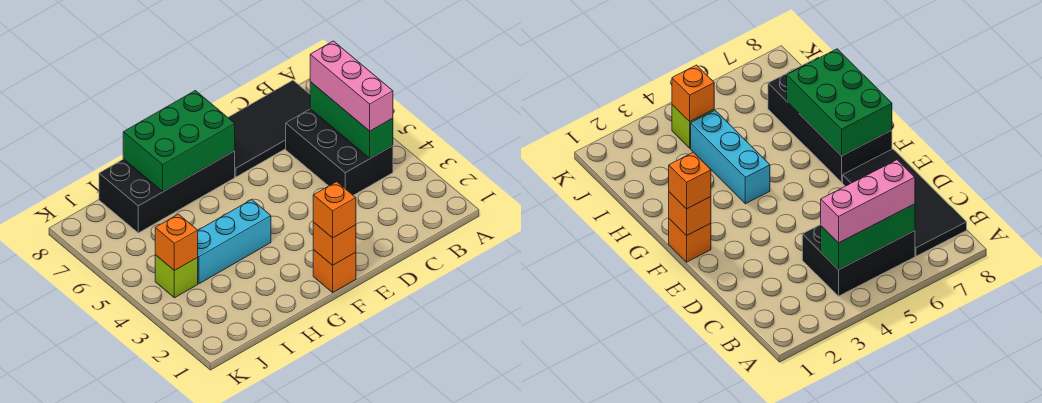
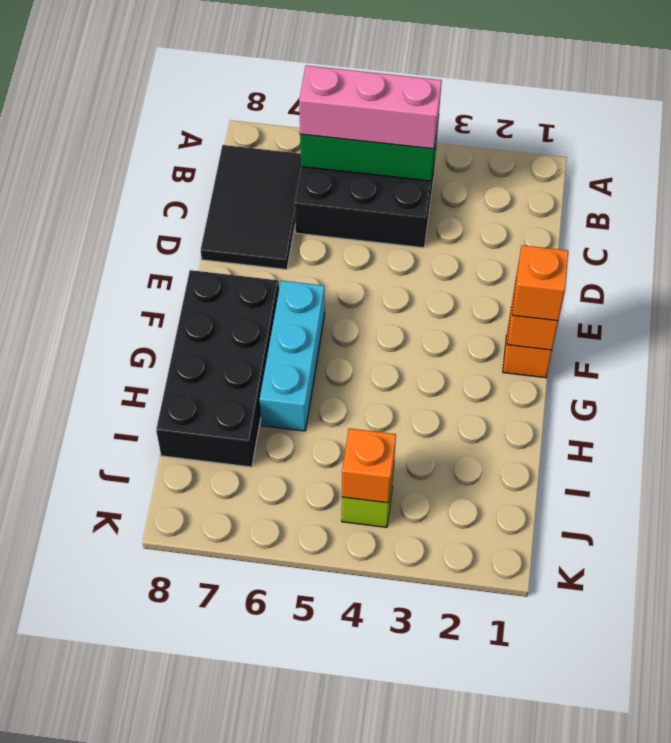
black tile B7:E8 level 1 -> black tile B7:D8 level 1
green brick F7:H8 level 2 -> none
cyan brick G4:I4 level 1 -> cyan brick F6:H6 level 1

